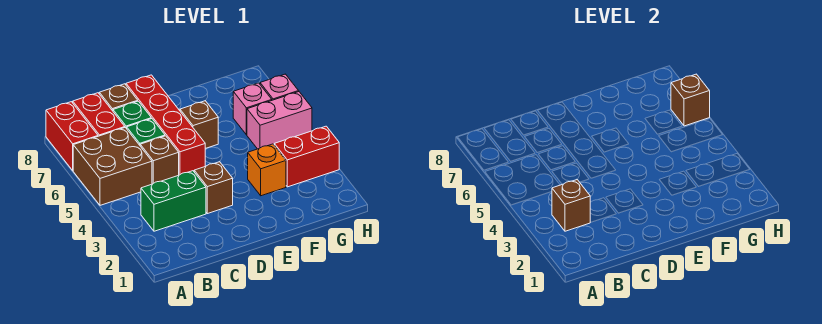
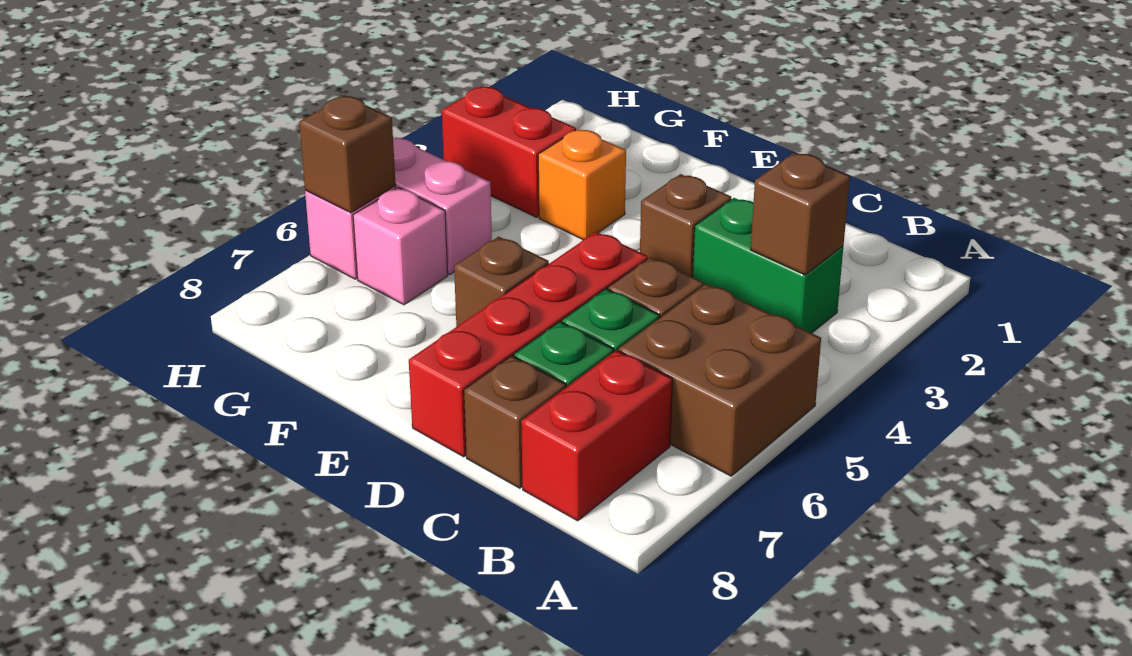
red brick A7:A8 level 1 -> none

